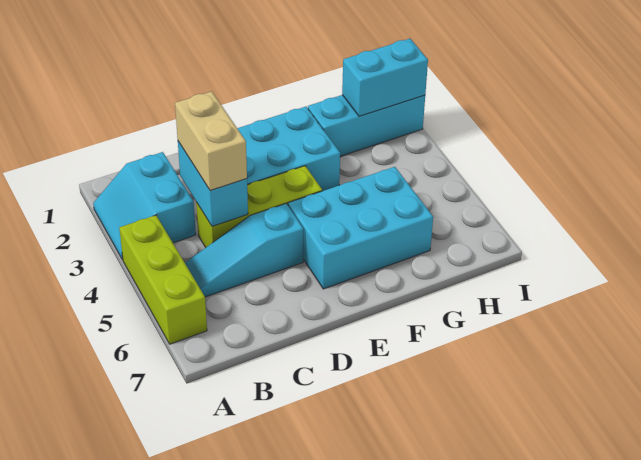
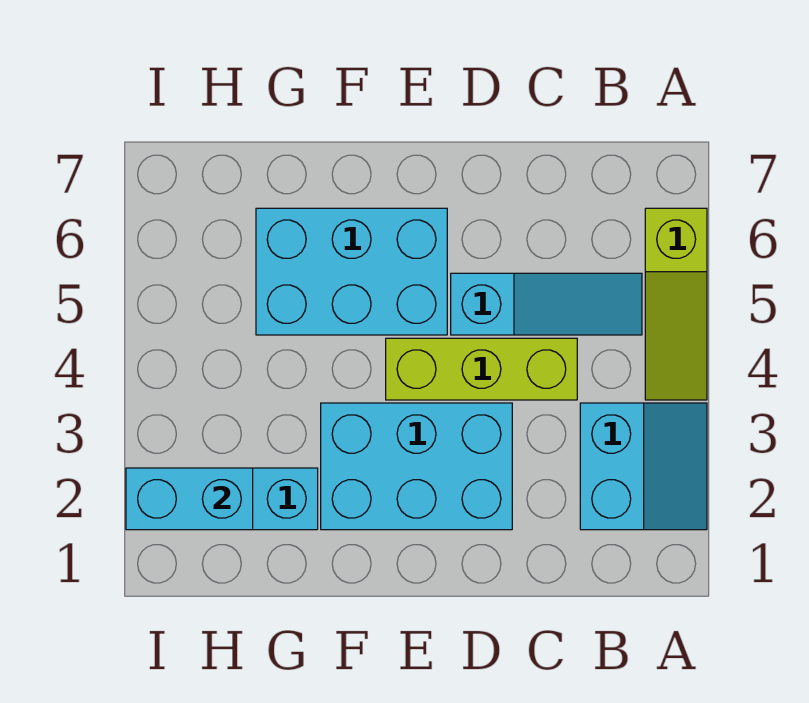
lime brick A4:A6 level 1 -> lime slope A4:A6 level 1 top 6
cyan brick C3:C4 level 2 -> none
tan brick C3:C4 level 3 -> none

